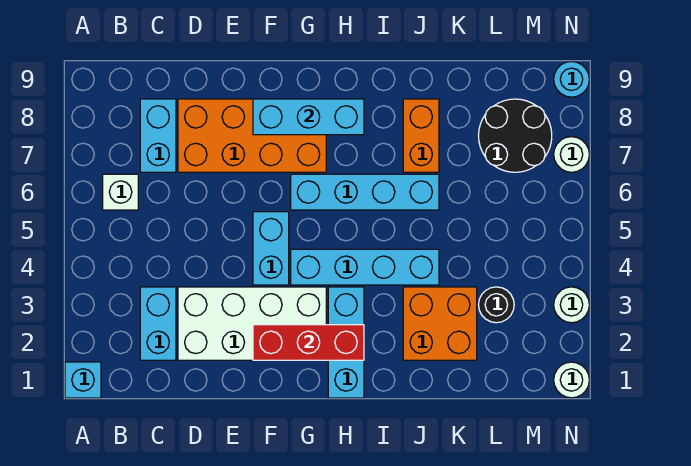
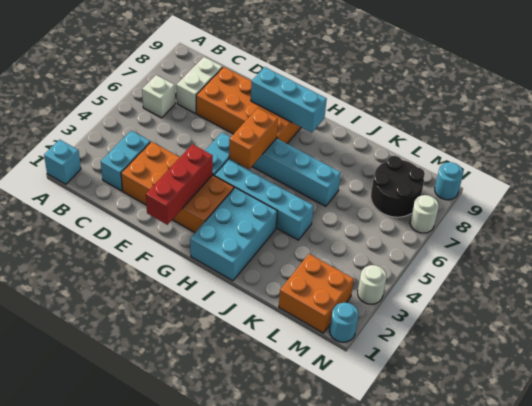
cyan brick C7:C8 level 1 -> white brick C7:C8 level 1
white brick D2:G3 level 1 -> orange brick D2:G3 level 1
red brick F2:H2 level 2 -> red brick F1:F3 level 2
cyan brick H1:H3 level 1 -> cyan brick H1:I3 level 1
orange brick J2:K3 level 1 -> orange brick L1:M2 level 1
orange brick J7:J8 level 1 -> orange brick G5:G6 level 2
black round brick L3 level 1 -> none
white round brick N1 level 1 -> cyan round brick N1 level 1

